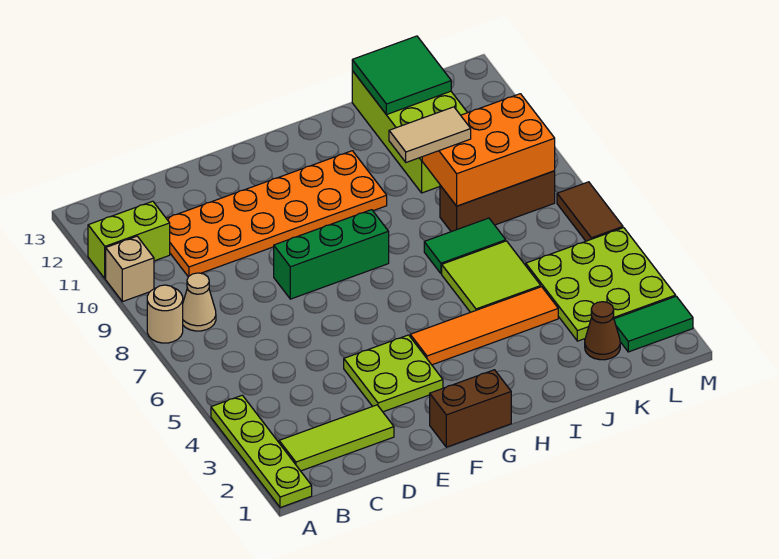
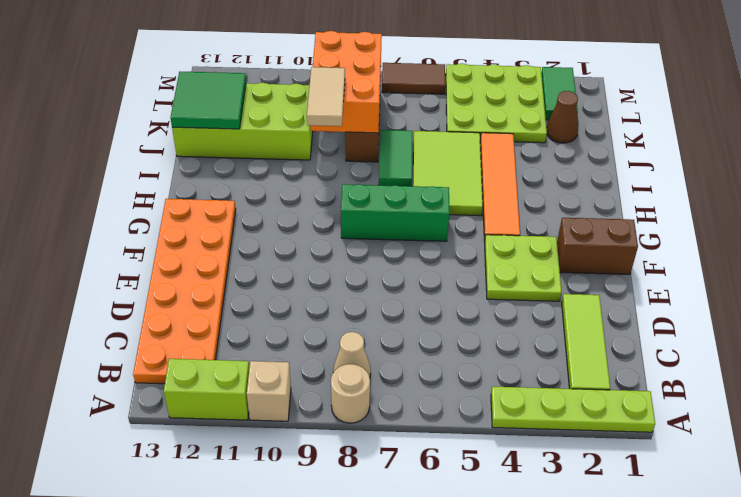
lime brick A11:B11 level 1 -> lime brick A11:A12 level 1
orange plate C10:H11 level 1 -> orange plate B12:G13 level 1
green brick E8:G8 level 1 -> green brick G6:G8 level 1
brown brick F1:G1 level 1 -> brown brick F1:F2 level 1
lime tile I5:J6 level 1 -> lime tile H5:J6 level 1

